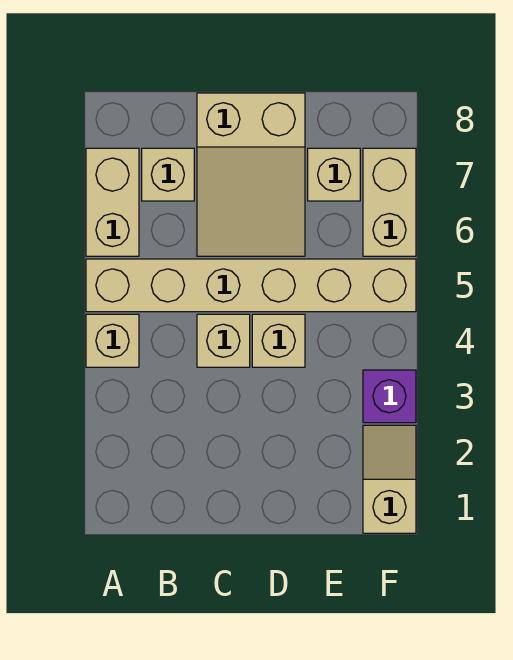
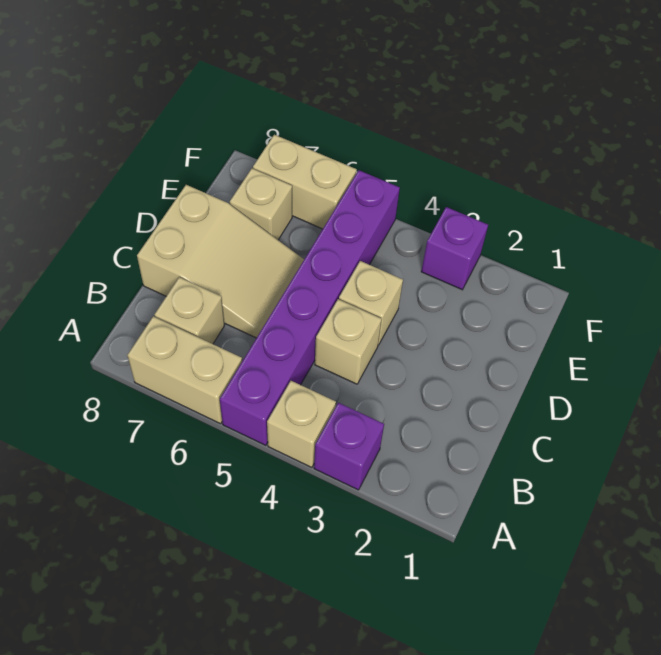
none -> purple brick A3 level 1
tan brick A5:F5 level 1 -> purple brick A5:F5 level 1
tan slope F1:F2 level 1 top 1 -> none

